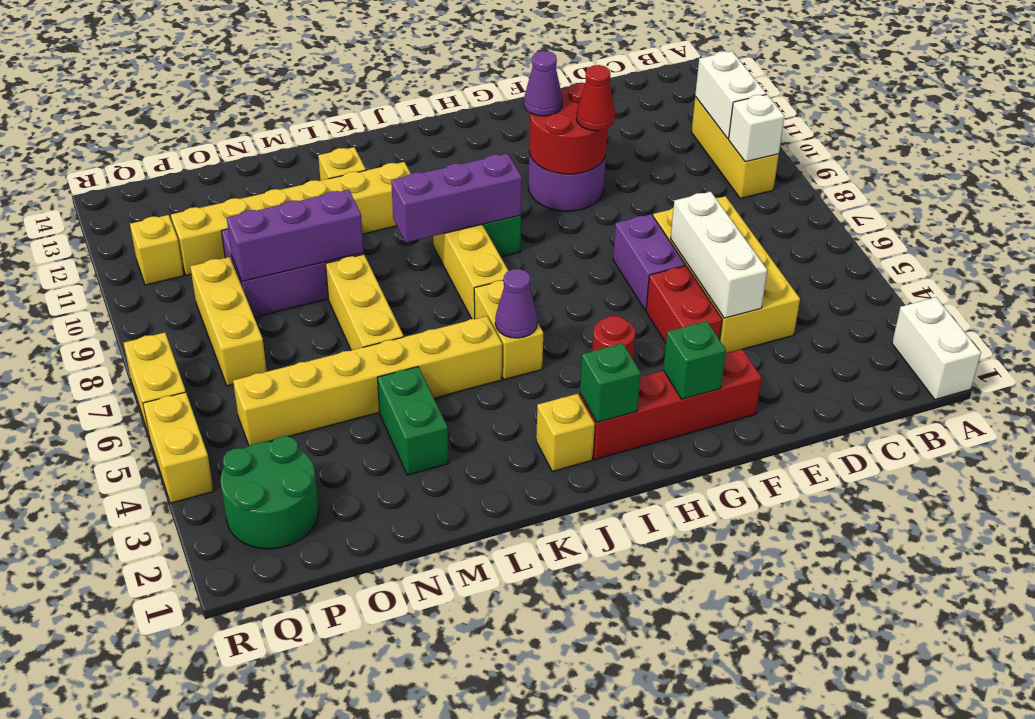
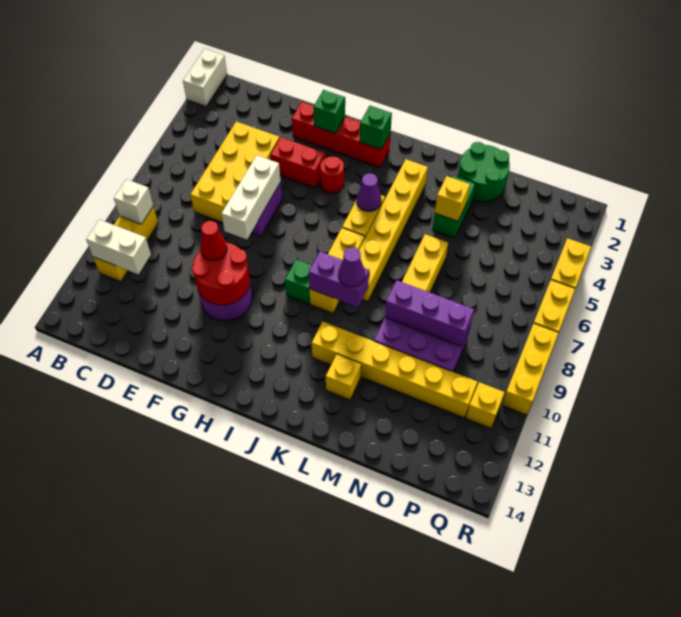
white brick B10:B11 level 2 -> white brick B11:C11 level 2
white brick E4:E6 level 2 -> white brick F6:F8 level 2
red brick F4:F5 level 1 -> red brick F4:G4 level 1
purple cone G11 level 3 -> purple cone K9 level 3
purple brick I9:K9 level 2 -> purple brick J9:K9 level 2
yellow brick J2 level 1 -> yellow brick M4 level 2
yellow brick K5:P5 level 1 -> yellow brick K3:K8 level 1
green round brick P2:Q3 level 1 -> green round brick M1:N2 level 1
yellow brick P7:P9 level 1 -> yellow brick R8:R10 level 1

